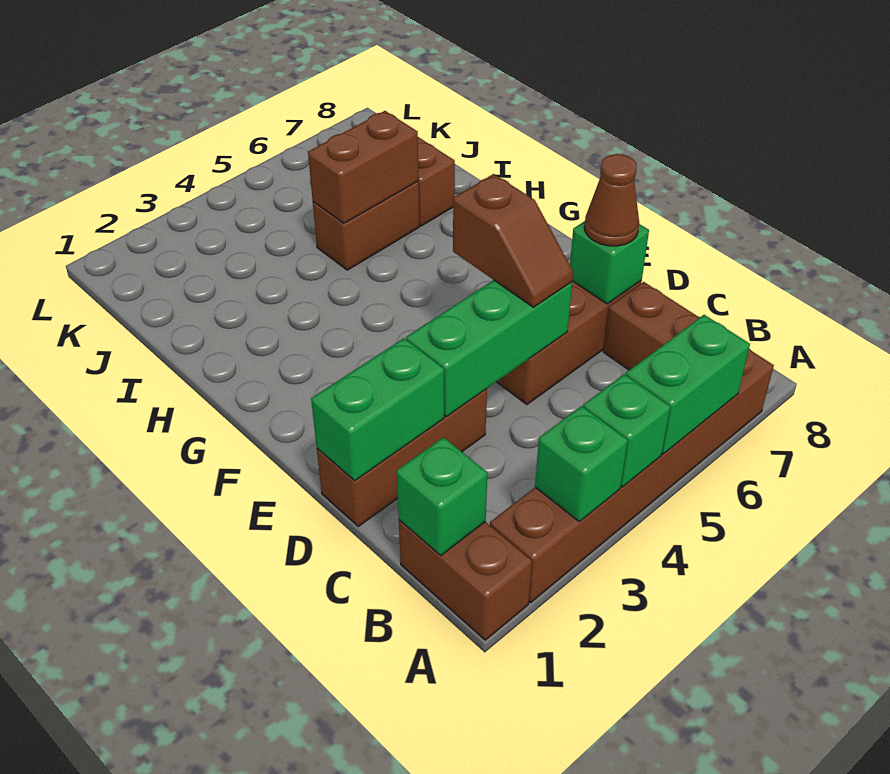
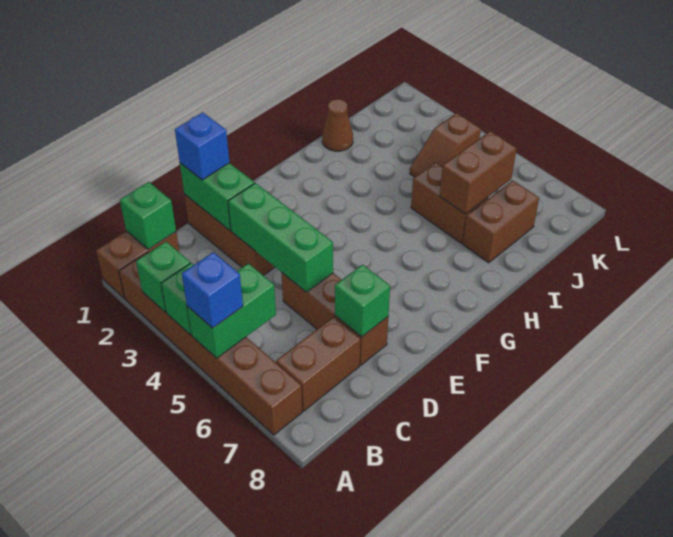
green brick A5:A6 level 2 -> green brick A5:B5 level 2
none -> blue brick A5 level 3
none -> blue brick D1 level 3
brown slope D5:E5 level 3 top E -> brown slope J4:K4 level 1 top K
brown cone D7 level 3 -> brown cone I1 level 1
brown brick I5:I6 level 2 -> brown brick I6:J6 level 2

